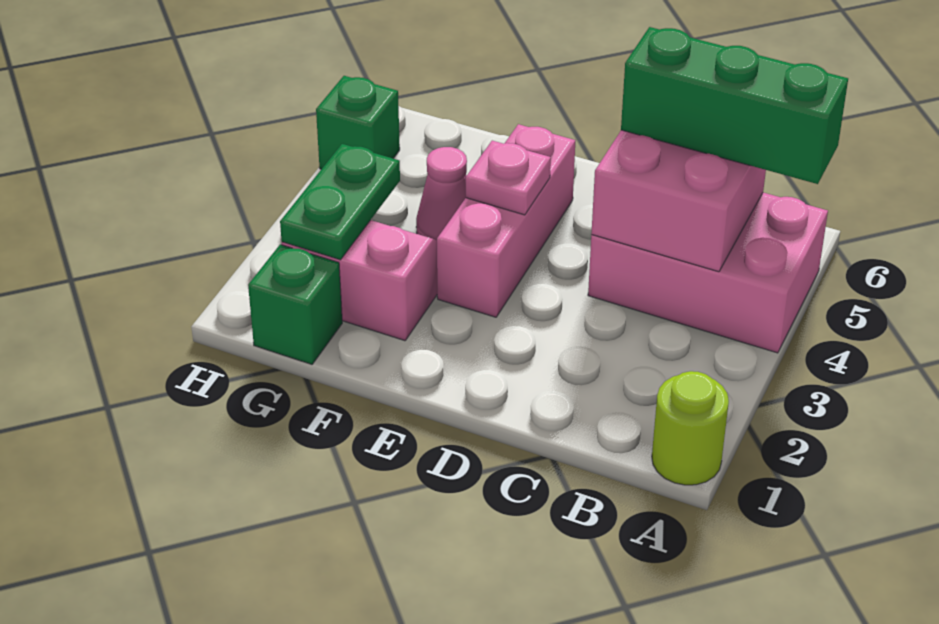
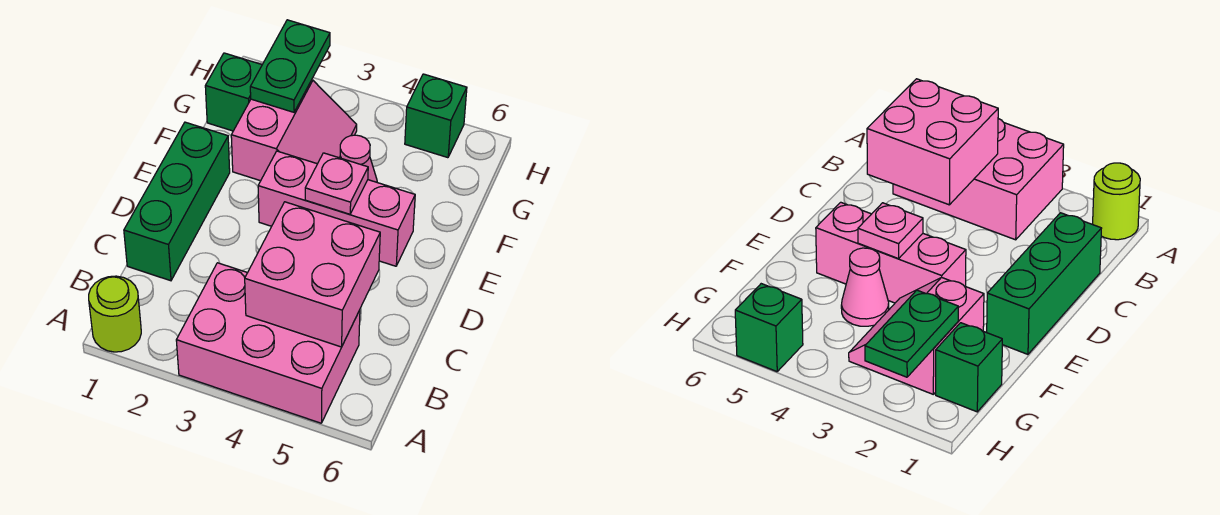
pink brick A4:C5 level 1 -> pink brick A3:B5 level 1
green brick A5:C5 level 3 -> green brick C1:E1 level 1
green plate G2:G3 level 2 -> green plate G2:H2 level 2

